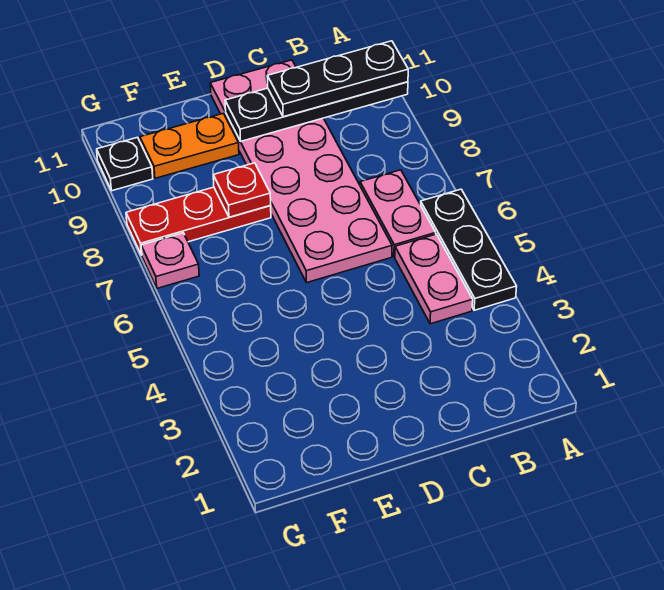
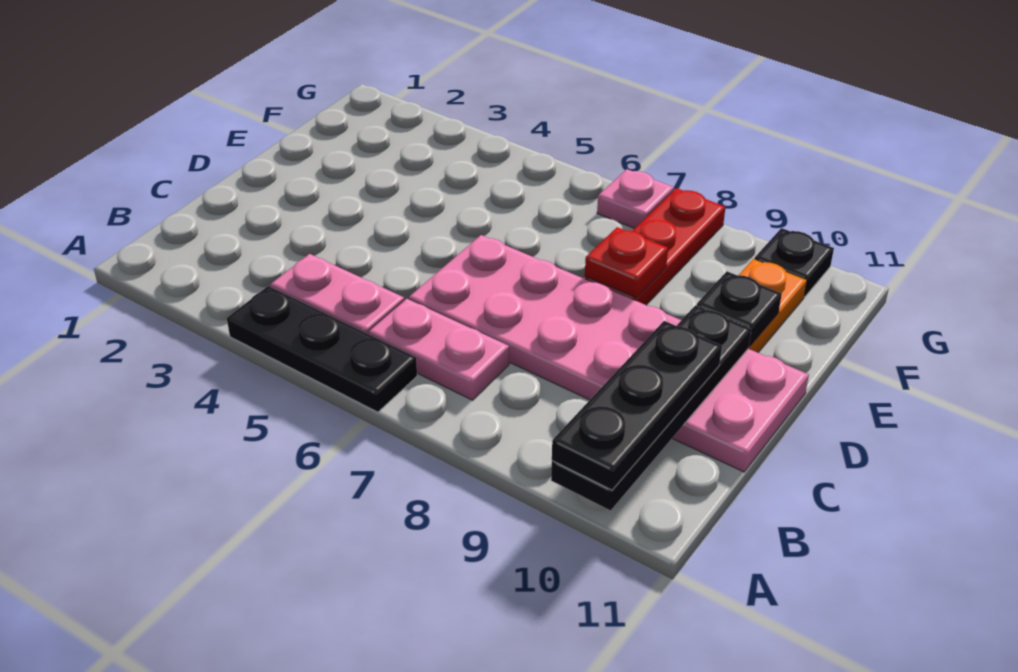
none -> black plate E10 level 2

